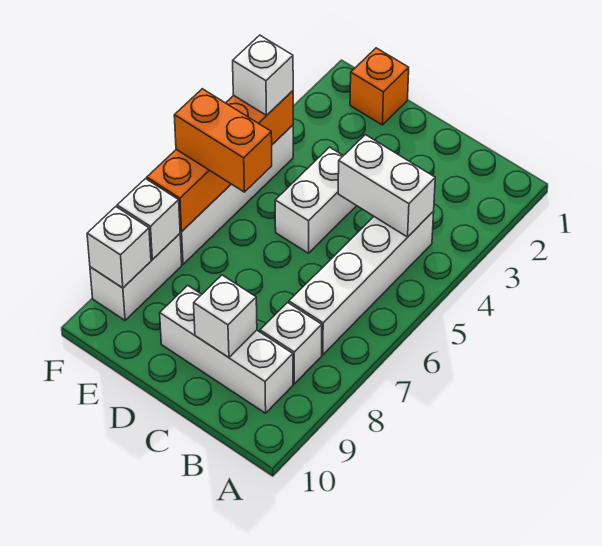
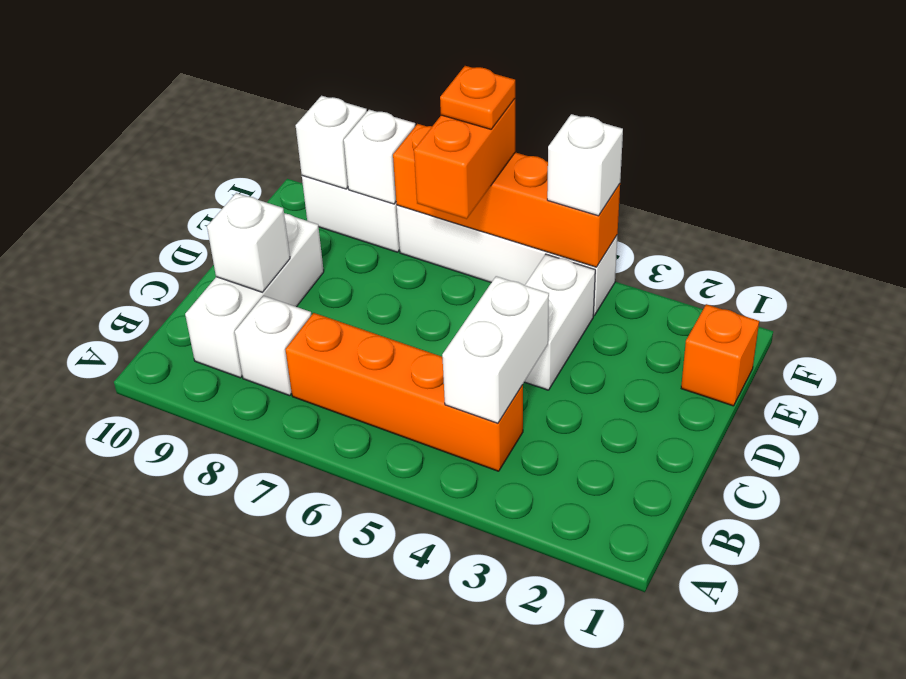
white brick B4:B7 level 1 -> orange brick B4:B7 level 1
white brick D4:D5 level 1 -> white brick D4:E4 level 1
none -> orange plate F6 level 4

